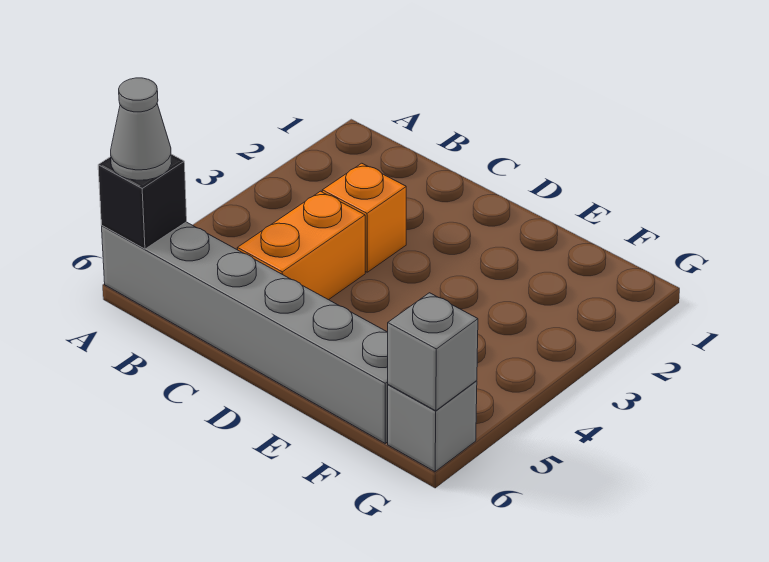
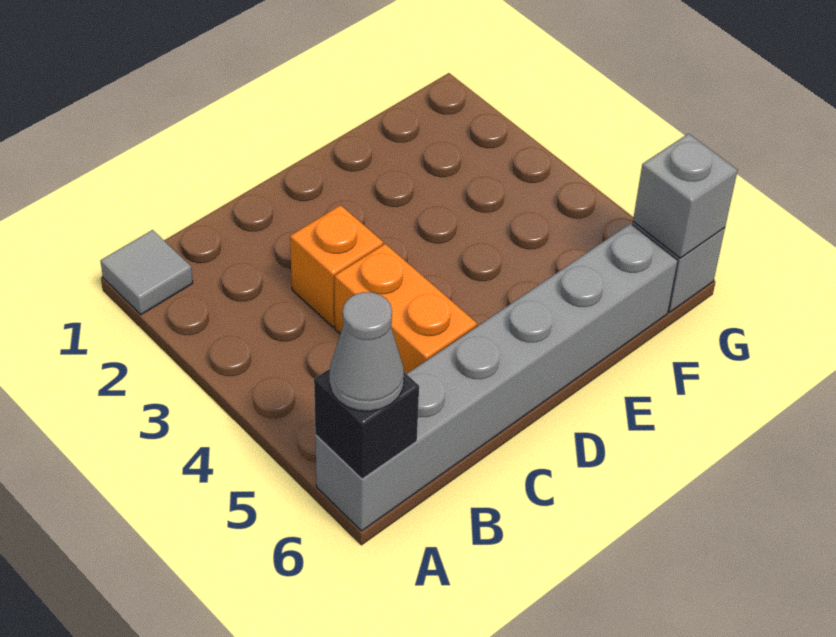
none -> grey tile A1 level 1

